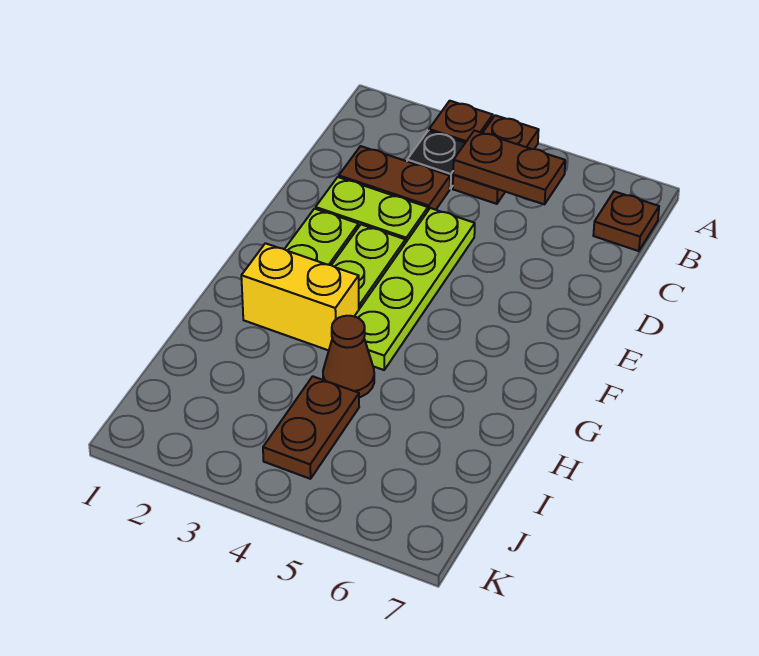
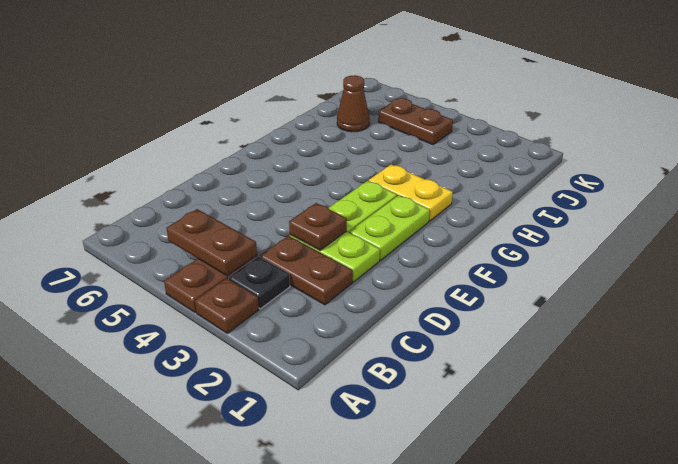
brown plate B7 level 1 -> brown plate D3 level 2
lime plate D4:G4 level 1 -> none
yellow brick G2:G3 level 1 -> yellow plate G2:G3 level 1
brown cone H4 level 1 -> brown cone I6 level 1
brown plate I4:J4 level 1 -> brown plate J4:J5 level 1

